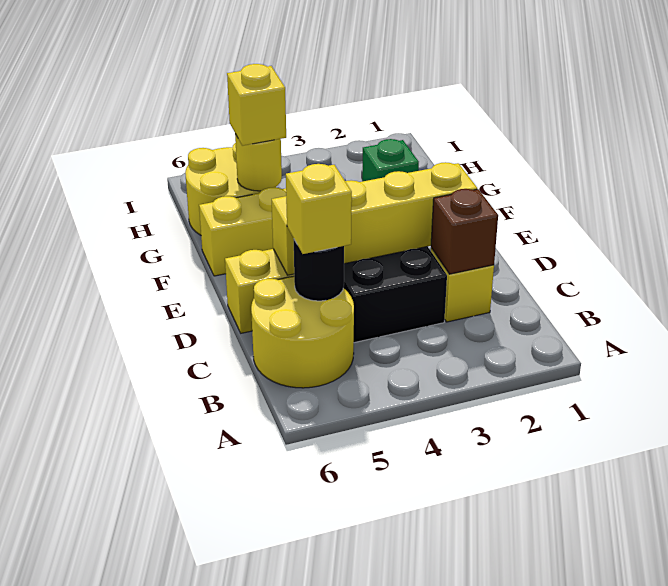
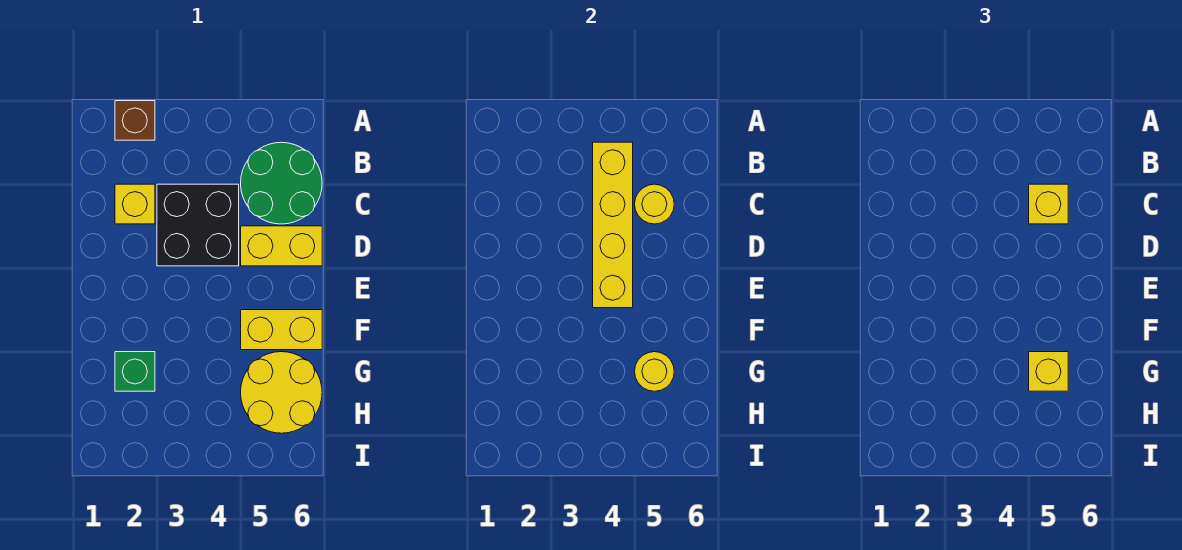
yellow round brick B5:C6 level 1 -> green round brick B5:C6 level 1
brown brick C2 level 2 -> brown brick A2 level 1
black round brick C5 level 2 -> yellow round brick C5 level 2
yellow brick D2:D5 level 2 -> yellow brick B4:E4 level 2

